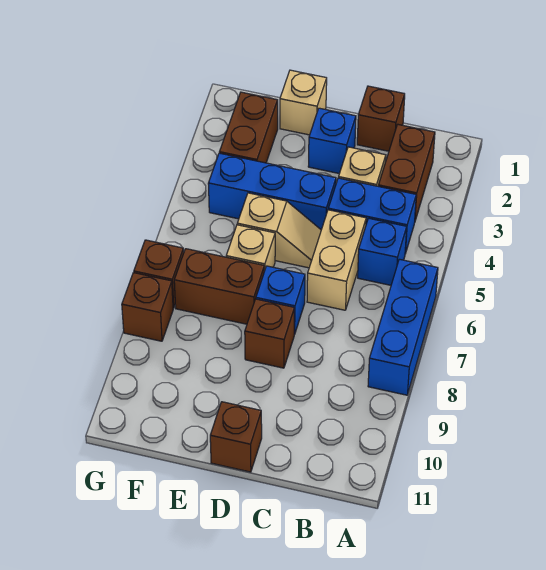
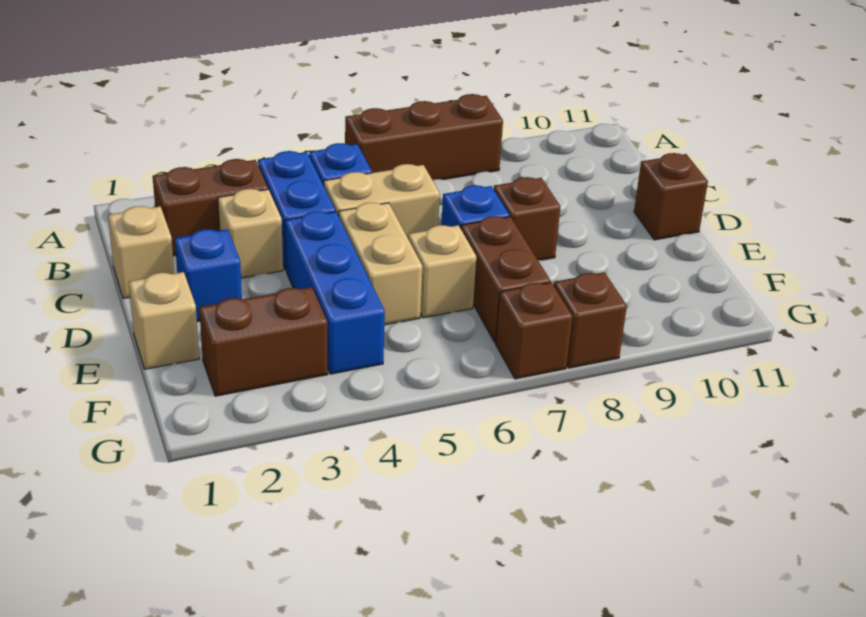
blue brick A6:A8 level 1 -> brown brick A6:A8 level 1
brown brick C1 level 1 -> tan brick C1 level 1
tan slope D5:E5 level 1 top E -> tan brick D5:E5 level 1

